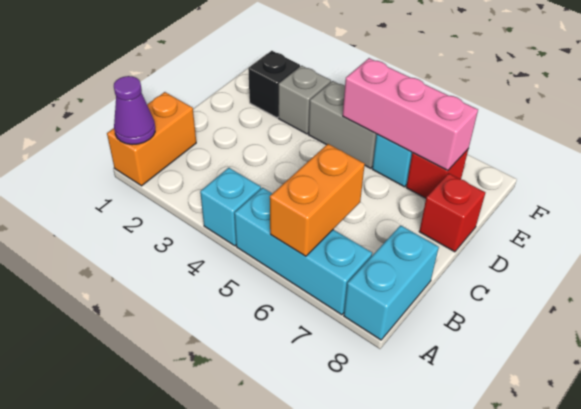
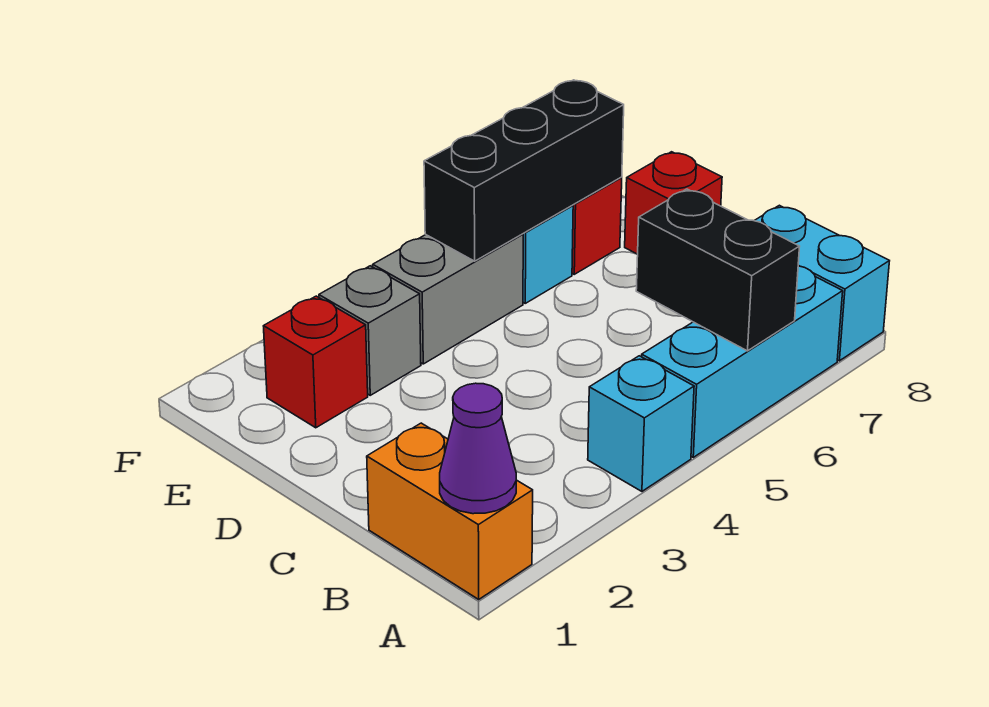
orange brick A6:B6 level 2 -> black brick A6:B6 level 2
black brick E2 level 1 -> red brick E2 level 1
pink brick E5:E7 level 2 -> black brick E5:E7 level 2

